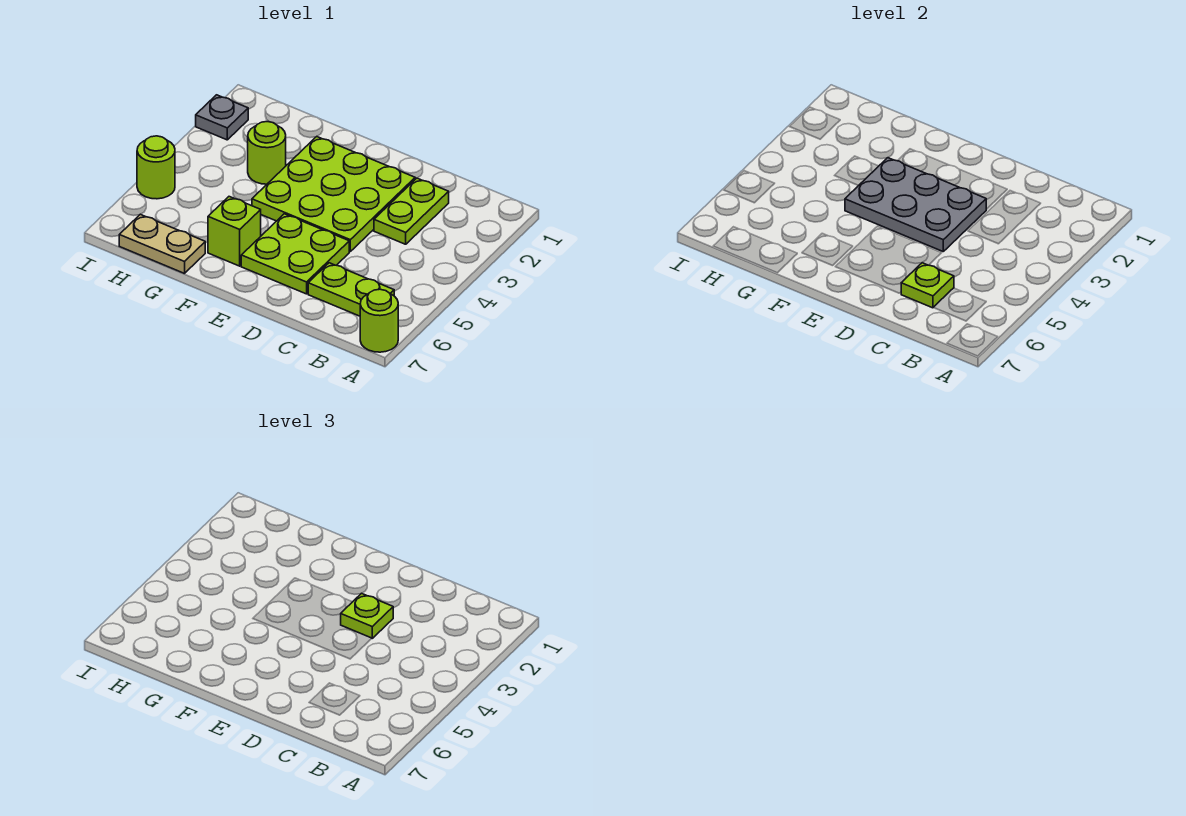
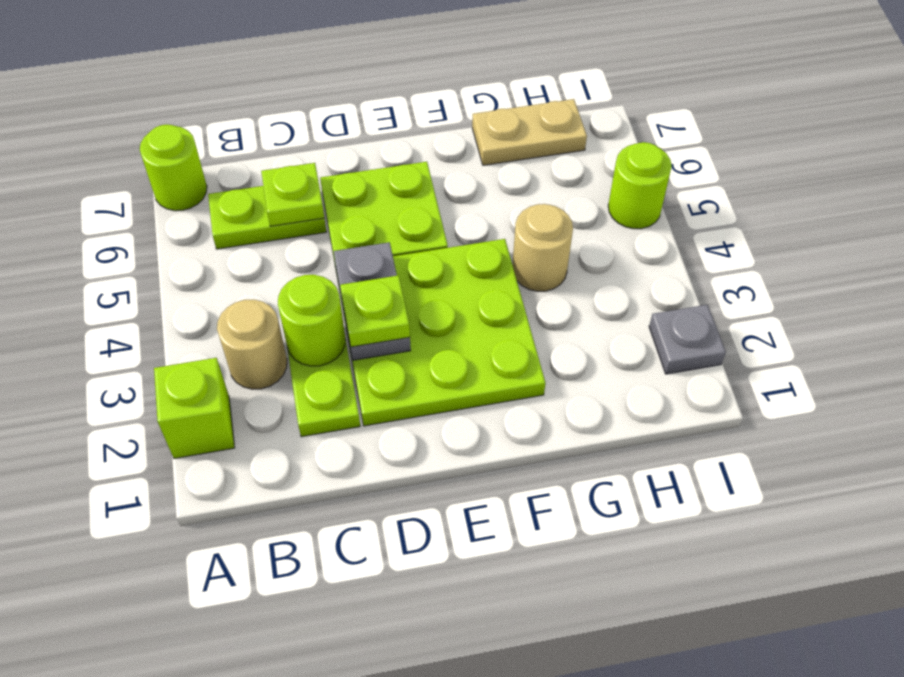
none -> tan round brick B3 level 1
grey plate D3:F4 level 2 -> grey plate D3:D4 level 2
lime brick F6 level 1 -> lime brick A2 level 1
lime round brick G3 level 1 -> lime round brick C3 level 2
none -> tan round brick G4 level 1

